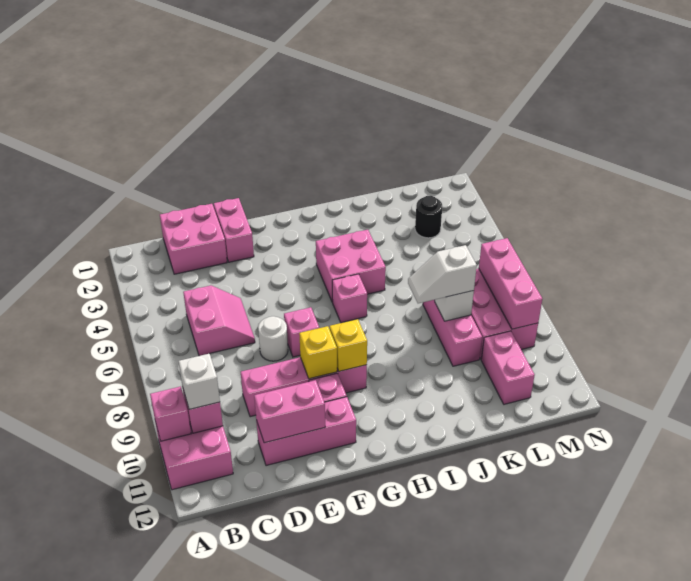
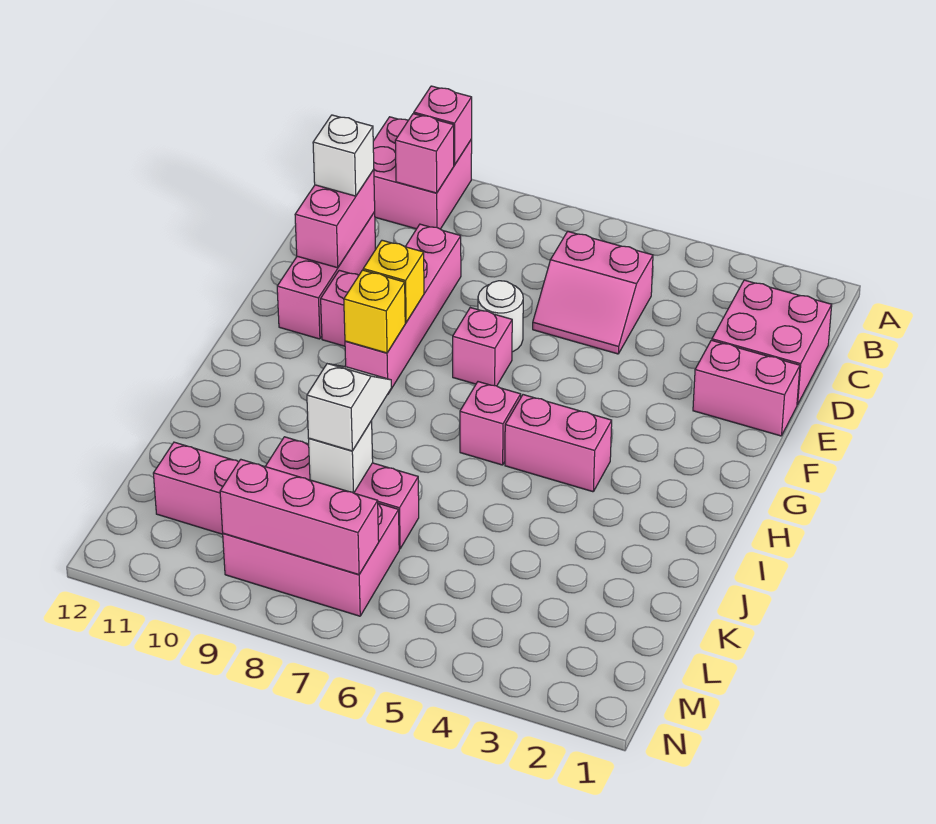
white brick B10 level 3 -> white brick D11 level 3
pink brick H4:I5 level 1 -> pink brick H4:H5 level 1
black round brick L3 level 1 -> none

